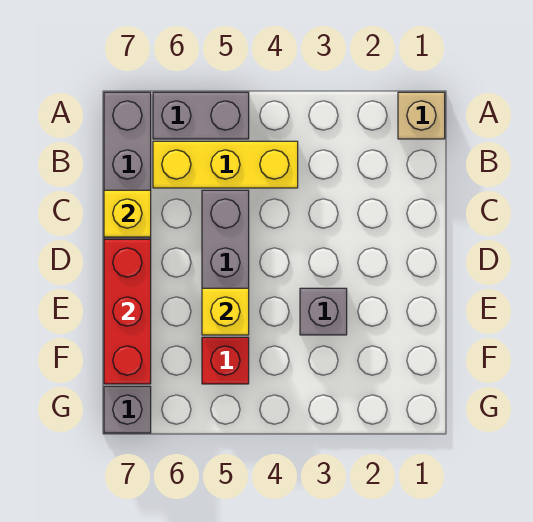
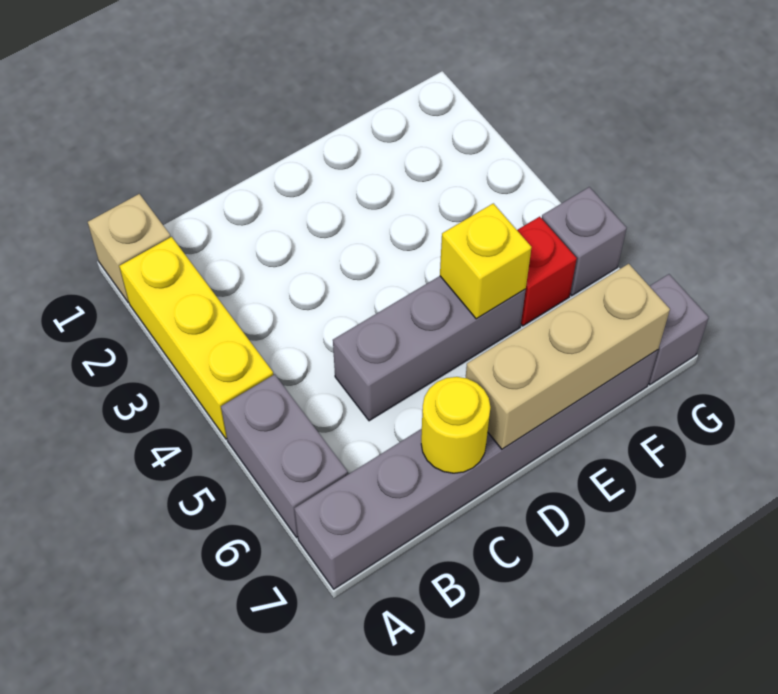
yellow brick B4:B6 level 1 -> yellow brick A2:A4 level 1
yellow brick C7 level 2 -> yellow round brick C7 level 2
red brick D7:F7 level 2 -> tan brick D7:F7 level 2
grey brick E3 level 1 -> grey brick G5 level 1

